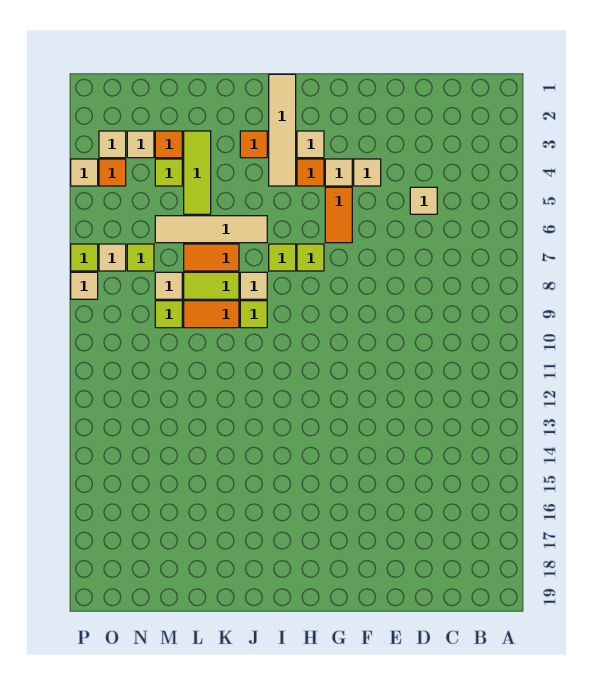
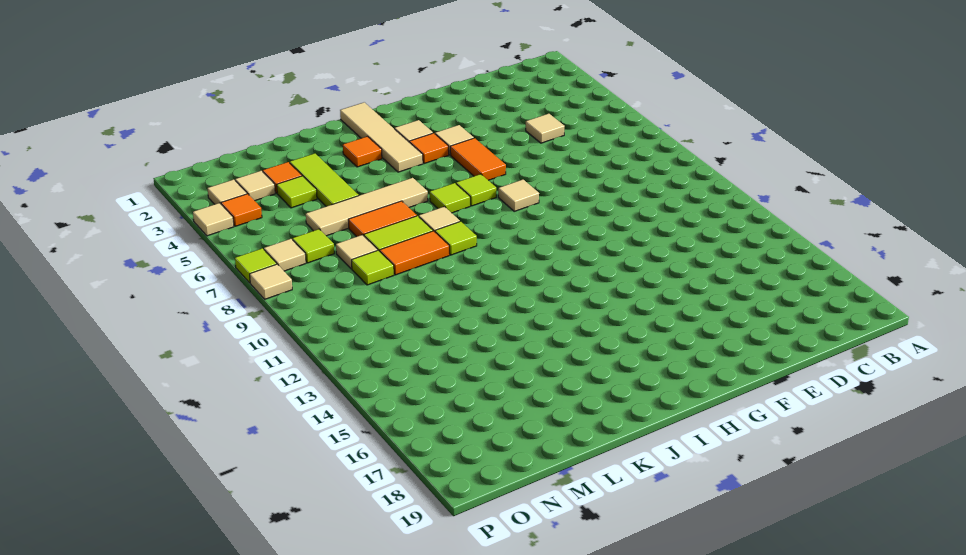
tan tile F4 level 1 -> tan tile G8 level 1

